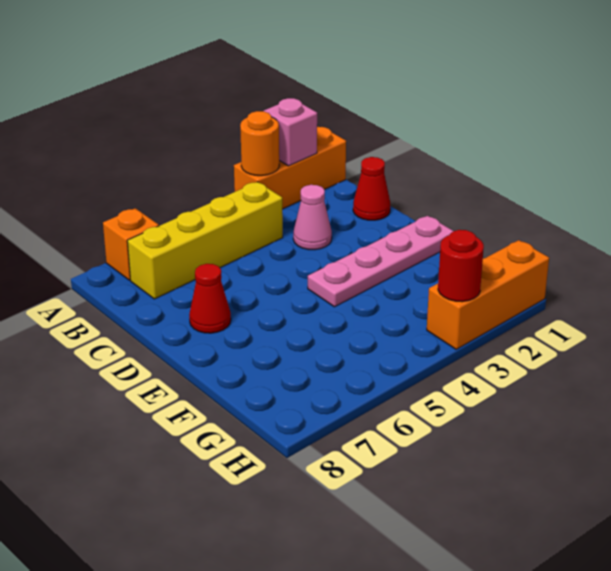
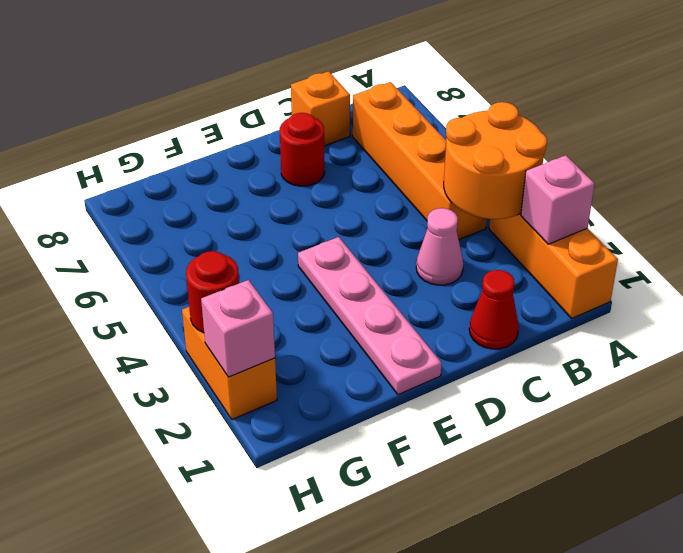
orange round brick A3 level 2 -> orange round brick A3:B4 level 2
orange brick A7 level 1 -> orange brick C8 level 1
yellow brick B4:B7 level 1 -> orange brick B4:B7 level 1
red cone D7 level 1 -> red round brick D7 level 1
orange brick H1:H3 level 1 -> orange brick H2:H3 level 1
none -> pink brick H2 level 2

